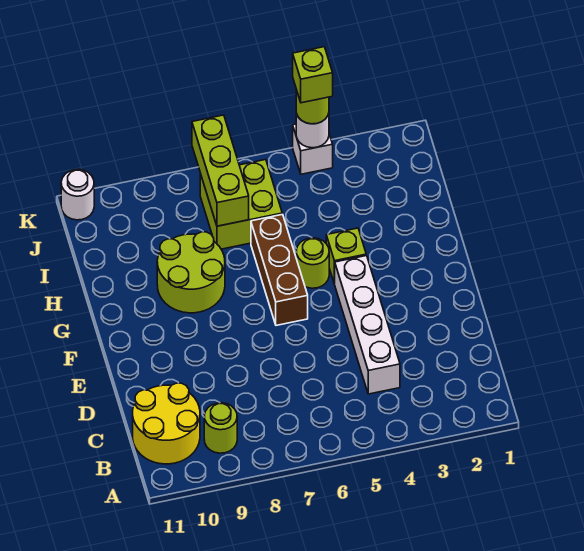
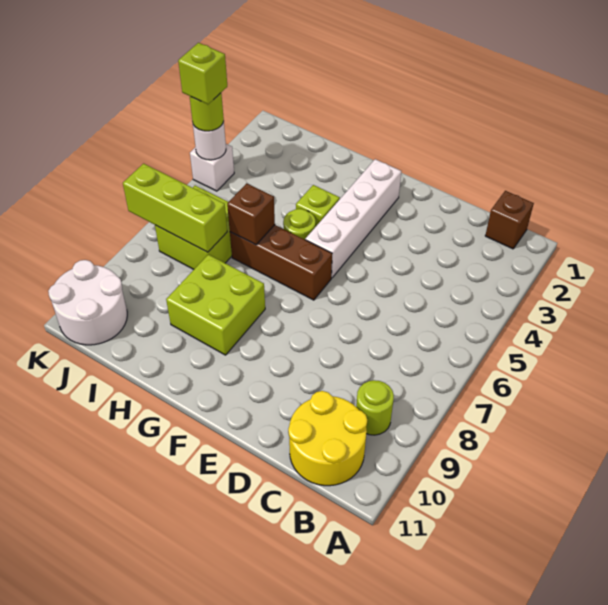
none -> brown brick B1 level 1
white brick C4:F4 level 1 -> white brick F2:F5 level 1
lime round brick G8:H9 level 1 -> lime brick G8:H9 level 1
none -> brown brick H6 level 2
white round brick K11 level 1 -> white round brick J10:K11 level 1

